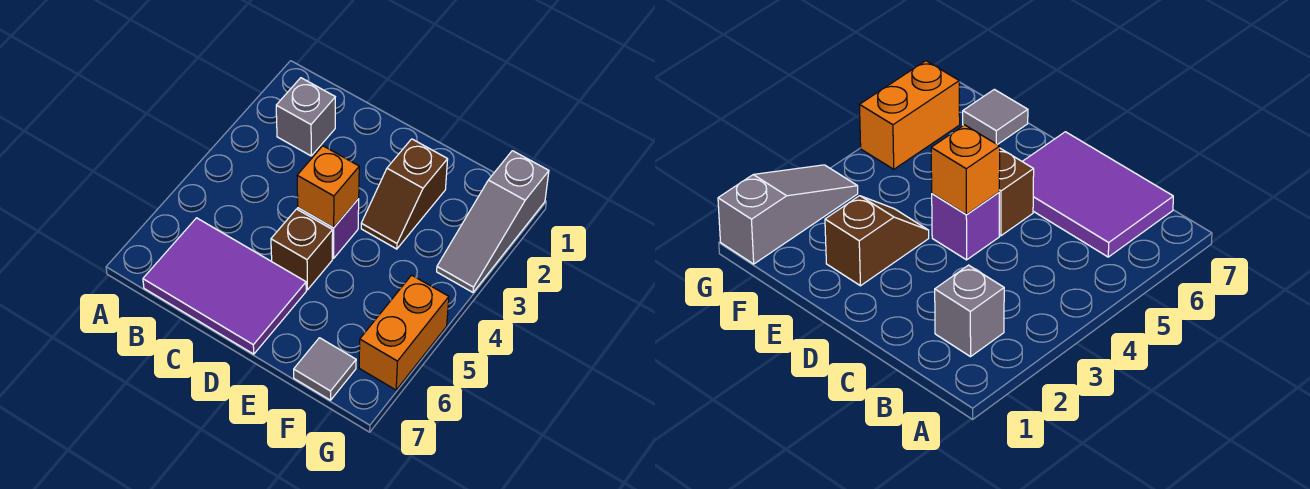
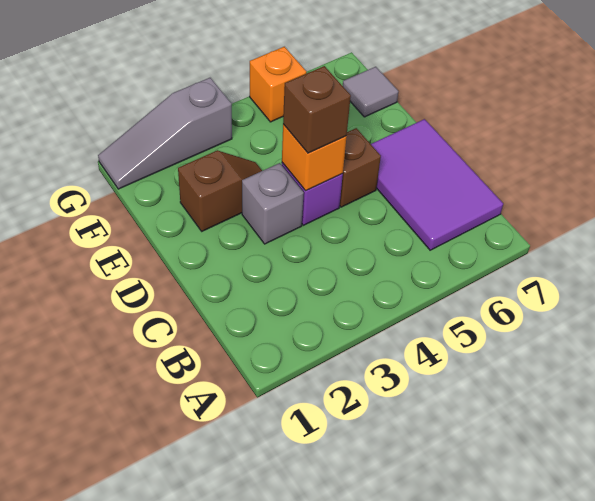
grey brick B2 level 1 -> grey brick D3 level 1
none -> brown brick D4 level 3
grey slope G1:G3 level 1 top 1 -> grey slope G1:G3 level 1 top 3
orange brick G5:G6 level 1 -> orange brick G5 level 1

